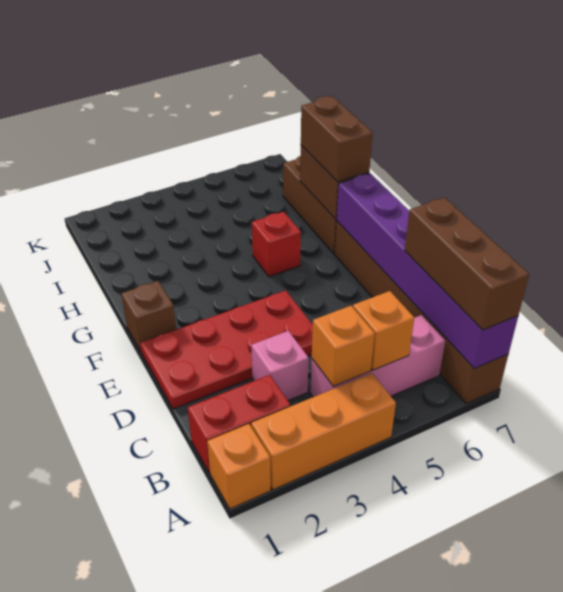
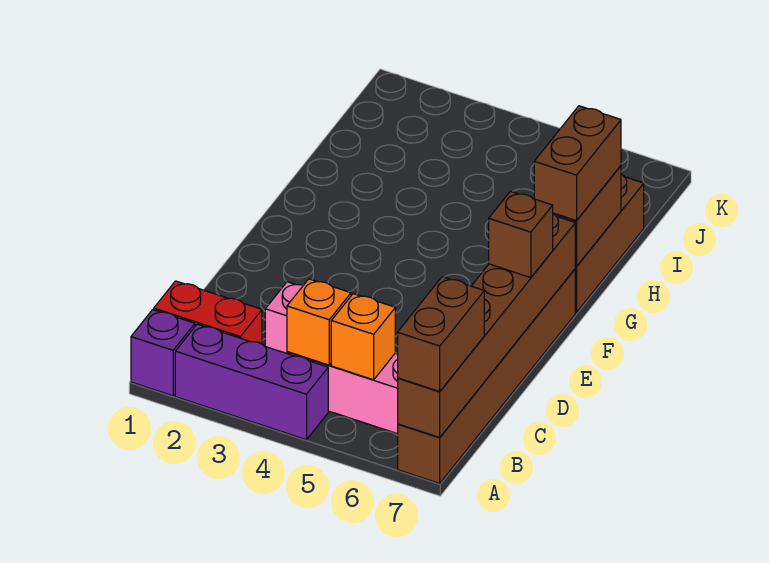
orange brick A1 level 1 -> purple brick A1 level 1
orange brick A2:A4 level 1 -> purple brick A2:A4 level 1
purple brick A7:F7 level 2 -> brown brick A7:F7 level 2
brown brick A7:C7 level 3 -> brown brick A7:B7 level 3
red plate D1:E4 level 1 -> none
brown brick F1 level 1 -> brown brick E7 level 3
red brick G5 level 1 -> none

